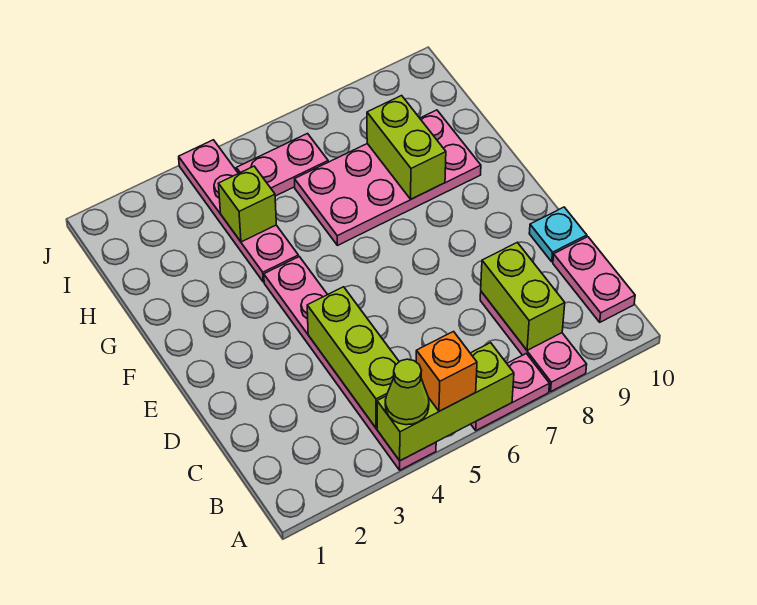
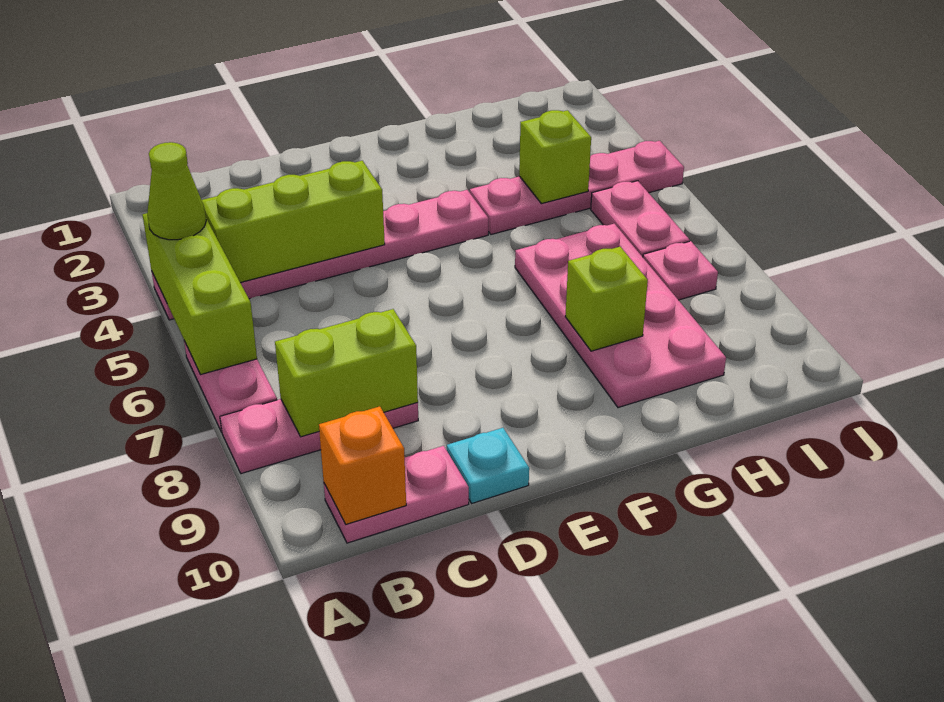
orange brick A5 level 3 -> orange brick B10 level 2
lime brick G8:H8 level 2 -> lime brick G8 level 2
none -> pink plate I7 level 1

